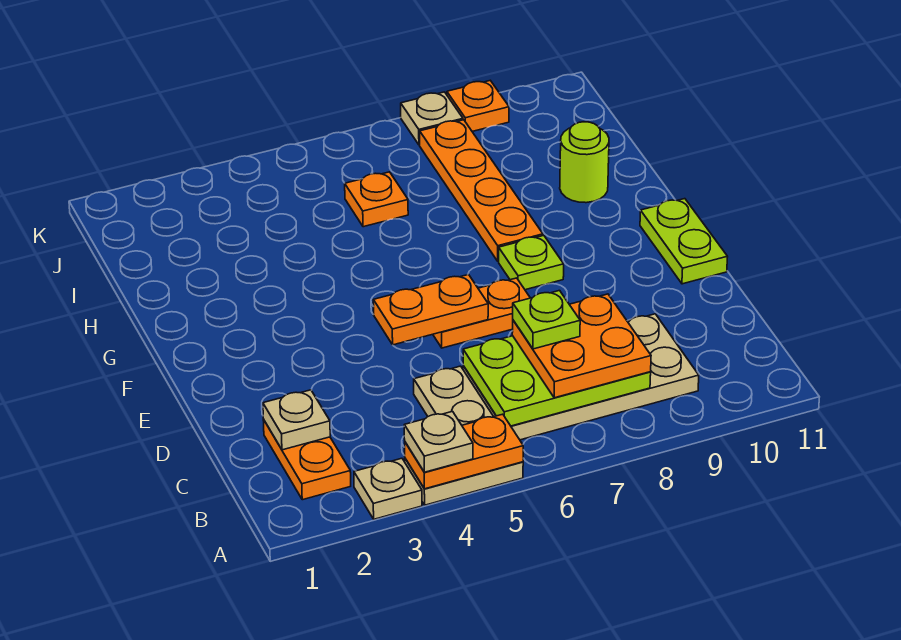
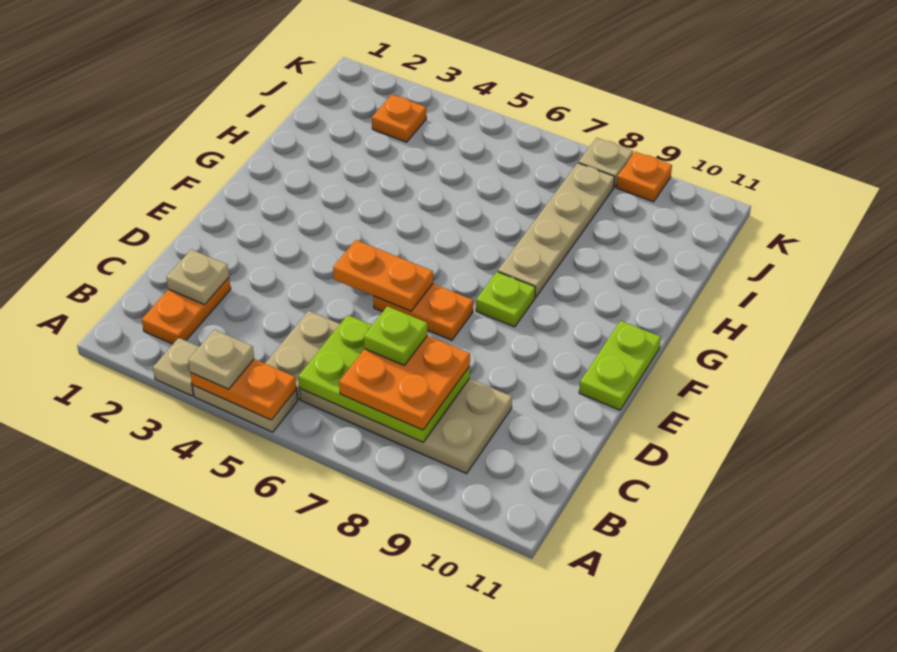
orange plate G8:J8 level 1 -> tan plate G8:J8 level 1
lime round brick H10 level 1 -> none
orange plate I6 level 1 -> orange plate J3 level 1

